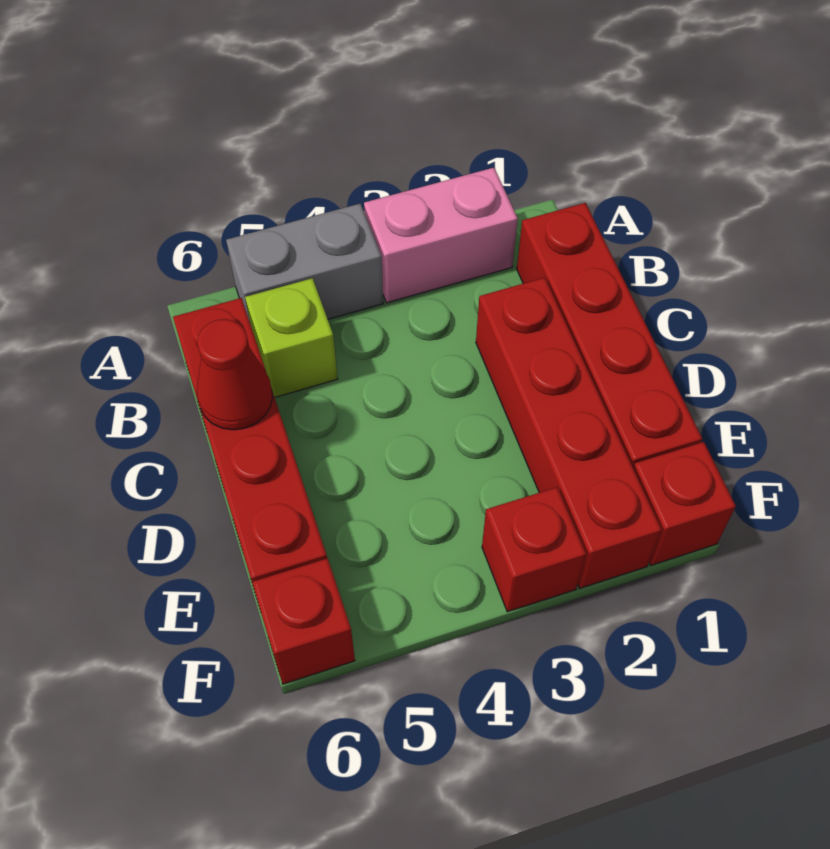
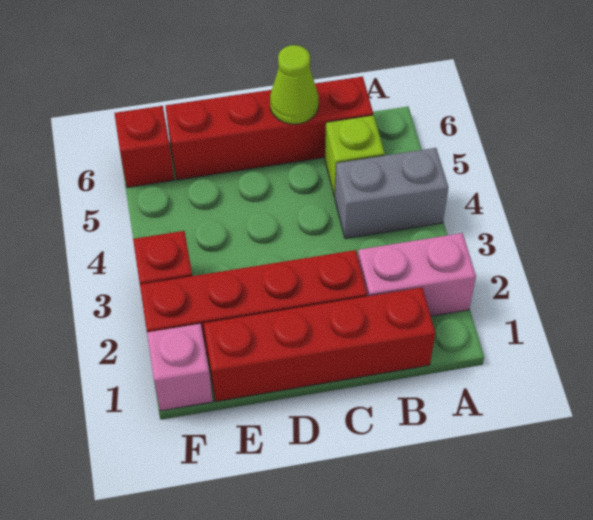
pink brick A2:A3 level 1 -> pink brick A2:B2 level 1
grey brick A4:A5 level 1 -> grey brick A4:B4 level 1
red cone C6 level 2 -> lime cone C6 level 2
red brick F1 level 1 -> pink brick F1 level 1

